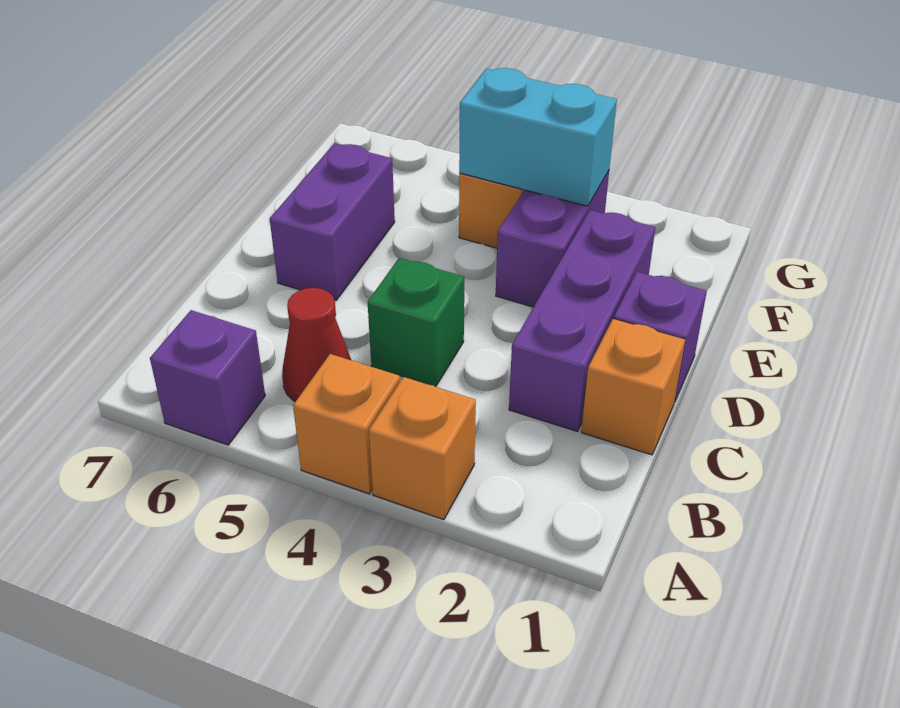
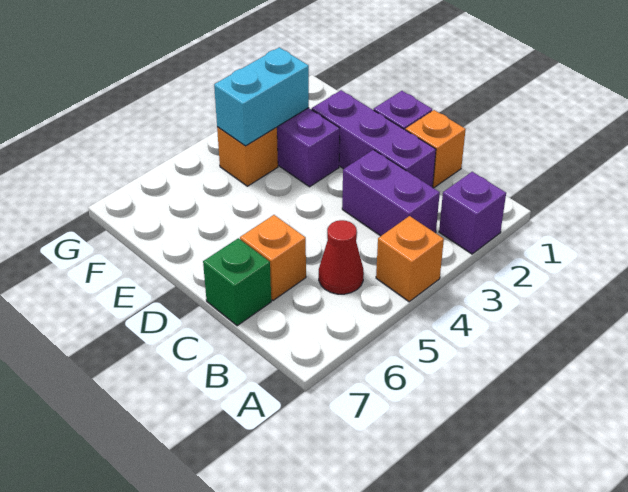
orange brick A3 level 1 -> orange brick C6 level 1
purple brick A6 level 1 -> purple brick A2 level 1
green brick C4 level 1 -> green brick C7 level 1
purple brick D6:E6 level 1 -> purple brick B3:C3 level 1

